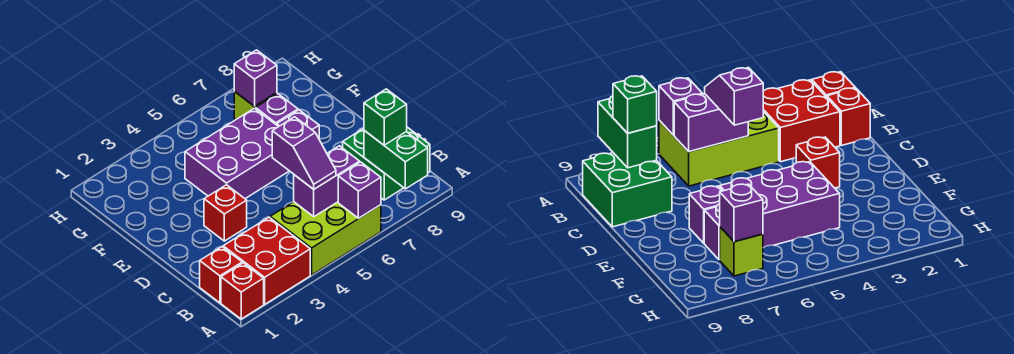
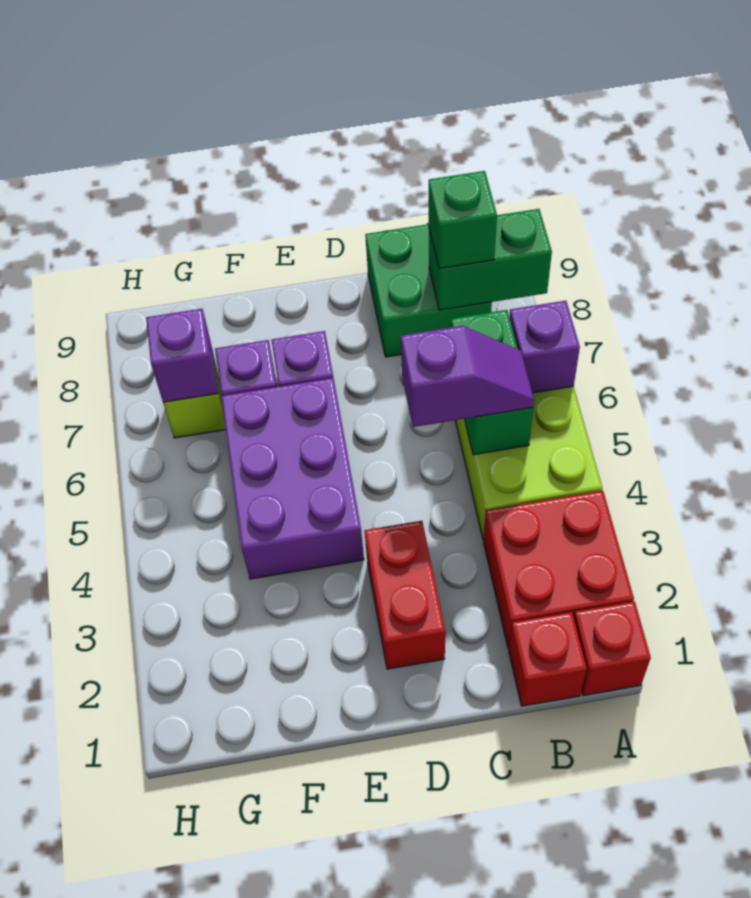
purple brick B5:B6 level 2 -> green brick B5:B6 level 2
red brick D3 level 1 -> red brick D2:D3 level 1

